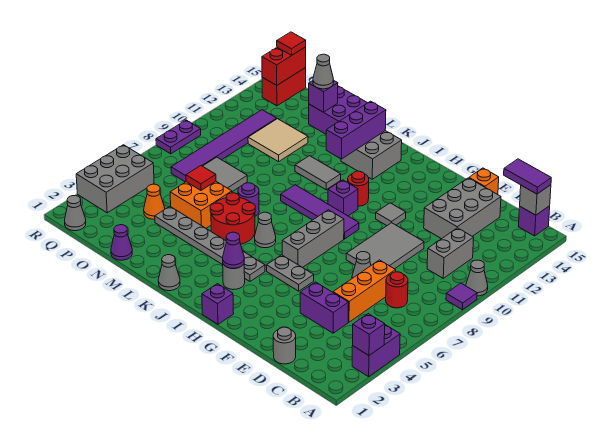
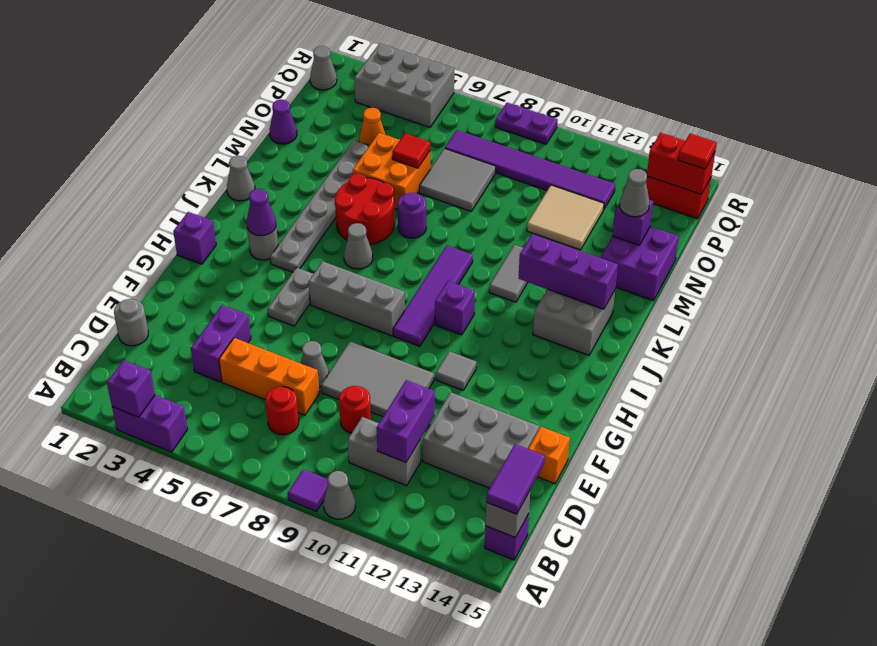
none -> purple brick C11:D11 level 2
red round brick I11 level 1 -> red round brick D9 level 1

